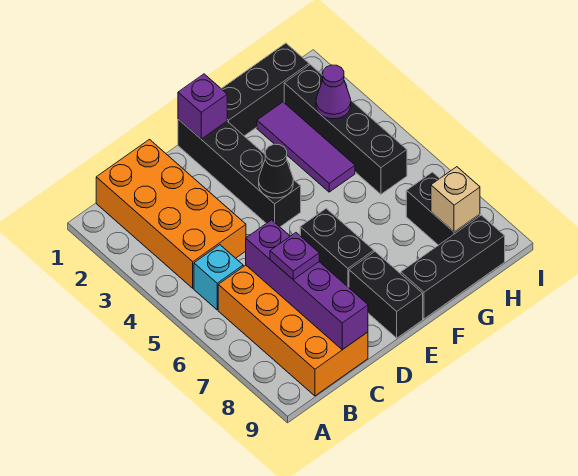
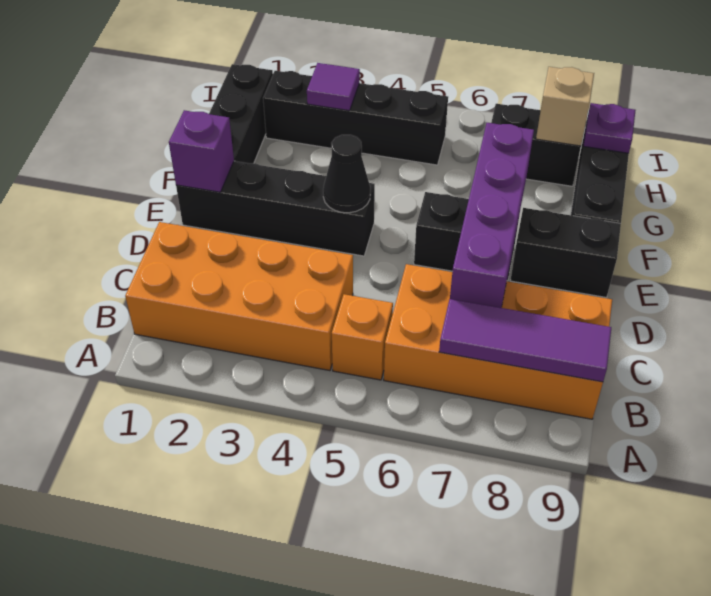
cyan brick B5 level 1 -> orange brick B5 level 1
purple brick C6:C9 level 2 -> purple brick C7:F7 level 2
purple plate C7 level 3 -> purple plate H9 level 2
purple tile G2:G4 level 1 -> purple tile B7:B9 level 2
purple cone H3 level 2 -> purple tile H3 level 2

